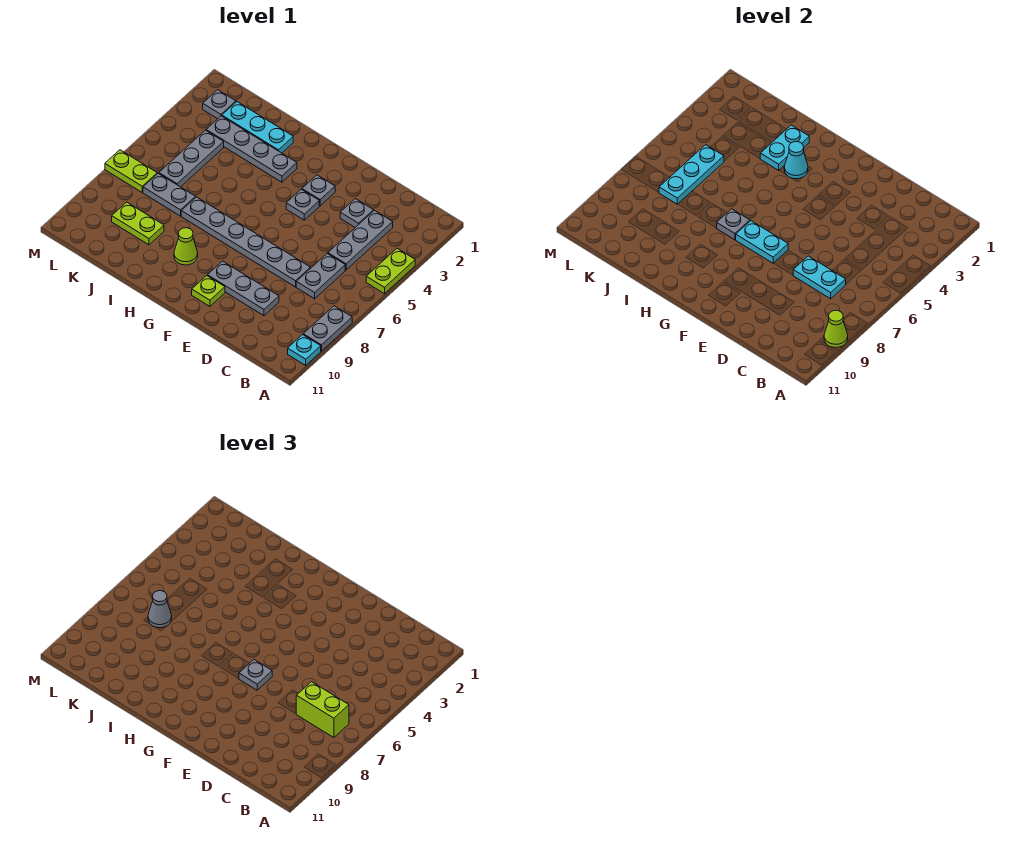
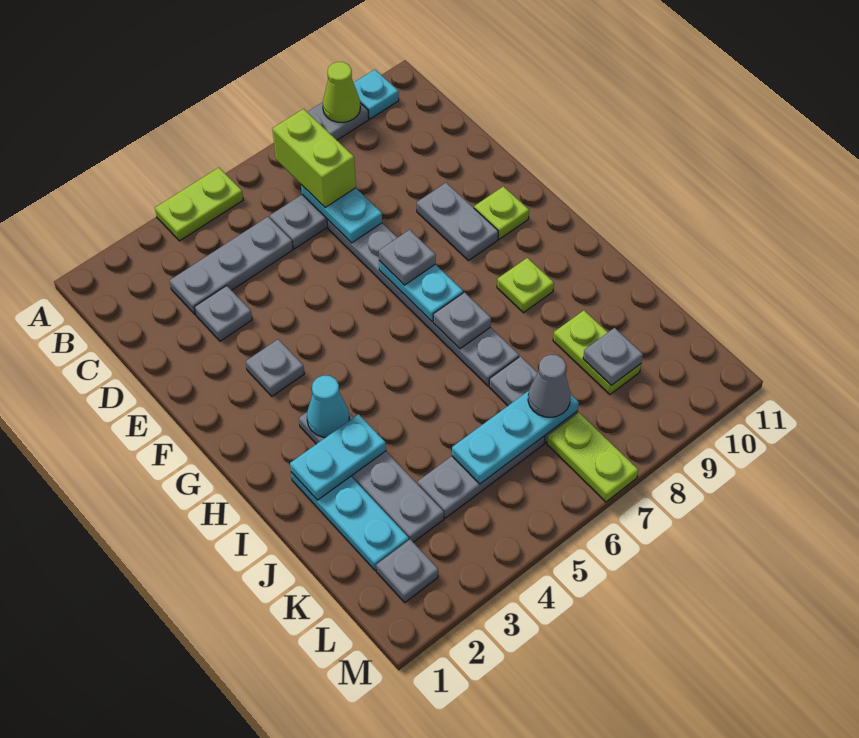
grey plate D9:F9 level 1 -> grey plate E9:F9 level 1
grey plate F4 level 1 -> grey plate K9 level 2
lime cone H9 level 1 -> lime plate H9 level 1

